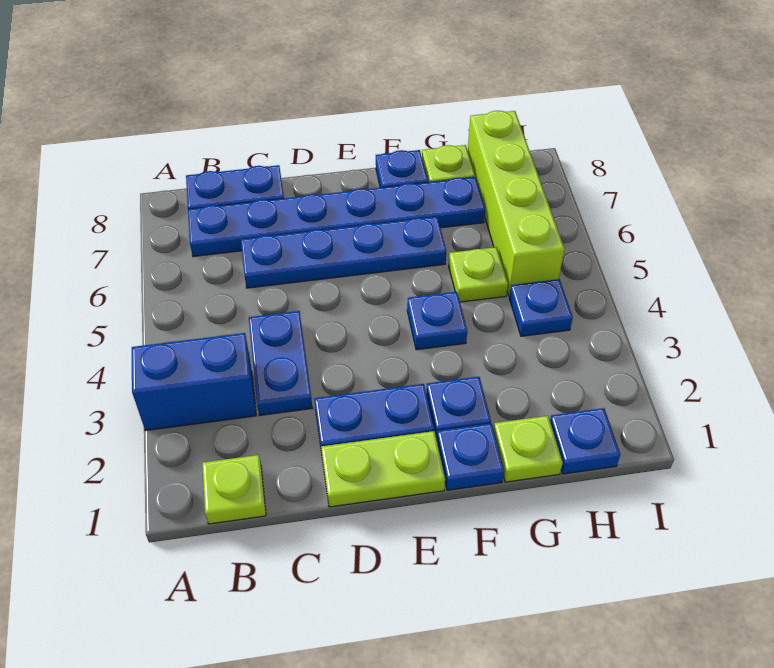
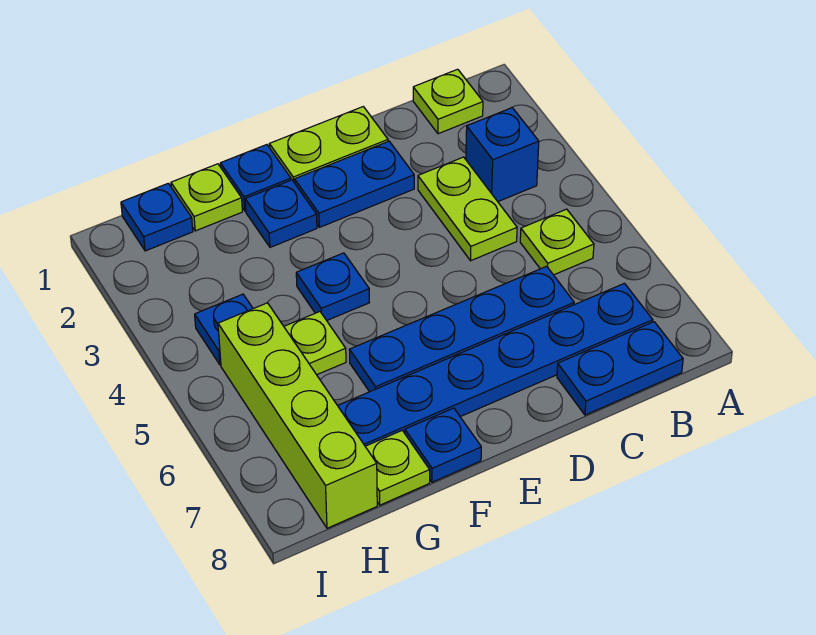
blue brick A3:B3 level 1 -> blue brick B3 level 1
none -> lime plate B5 level 1
blue plate C3:C4 level 1 -> lime plate C3:C4 level 1

